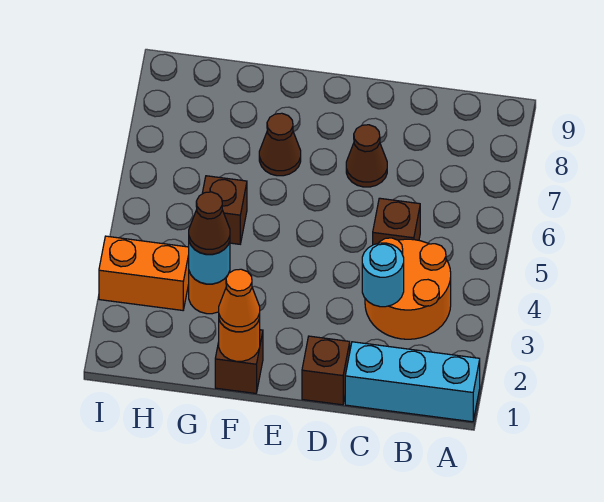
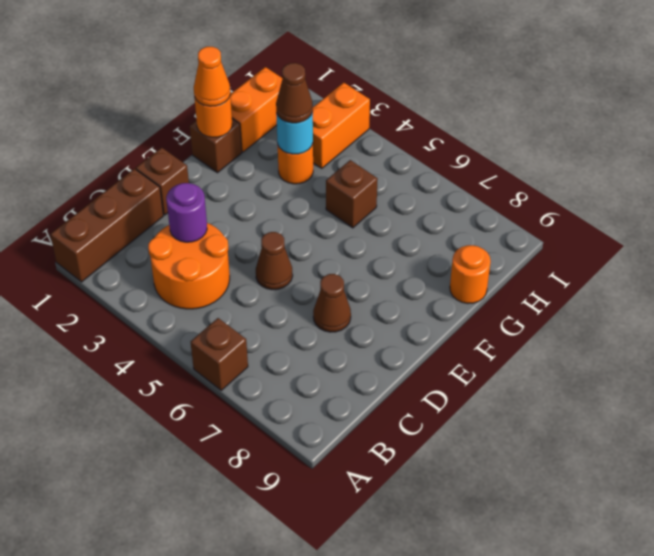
cyan brick A1:C1 level 1 -> brown brick A1:C1 level 1
cyan round brick C3 level 2 -> purple round brick C3 level 2
brown brick C5 level 1 -> brown brick A6 level 1
brown cone F7 level 1 -> brown cone D5 level 1
none -> orange brick G1:H1 level 1
none -> orange round brick G9 level 1

